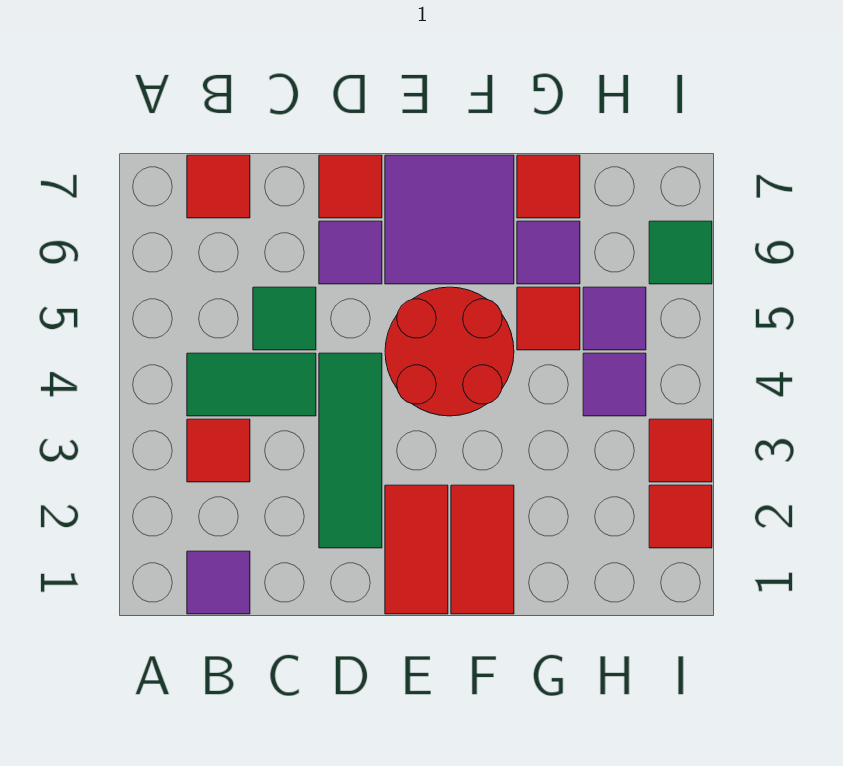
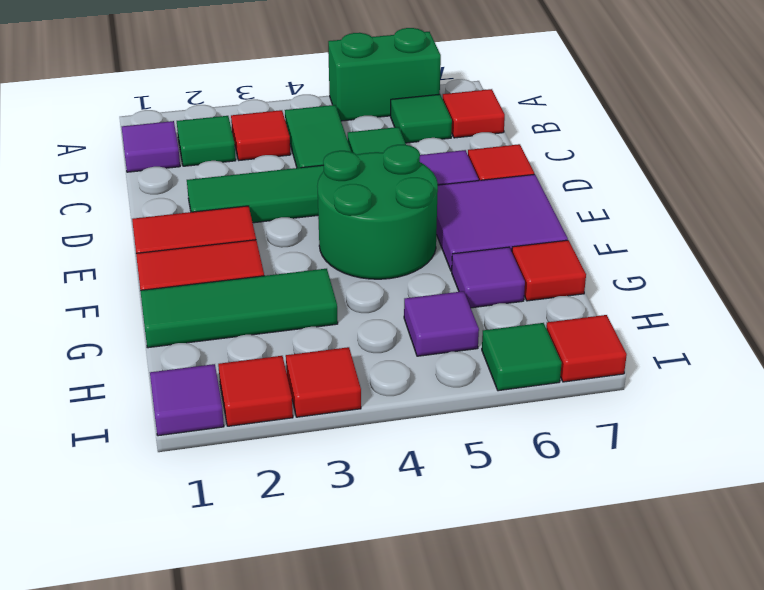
none -> green brick A5:A6 level 1
none -> green tile B2 level 1
none -> green tile B6 level 1
red round brick E4:F5 level 1 -> green round brick E4:F5 level 1
none -> green tile G1:G3 level 1
red tile G5 level 1 -> red tile I7 level 1
purple tile H4 level 1 -> purple tile I1 level 1

